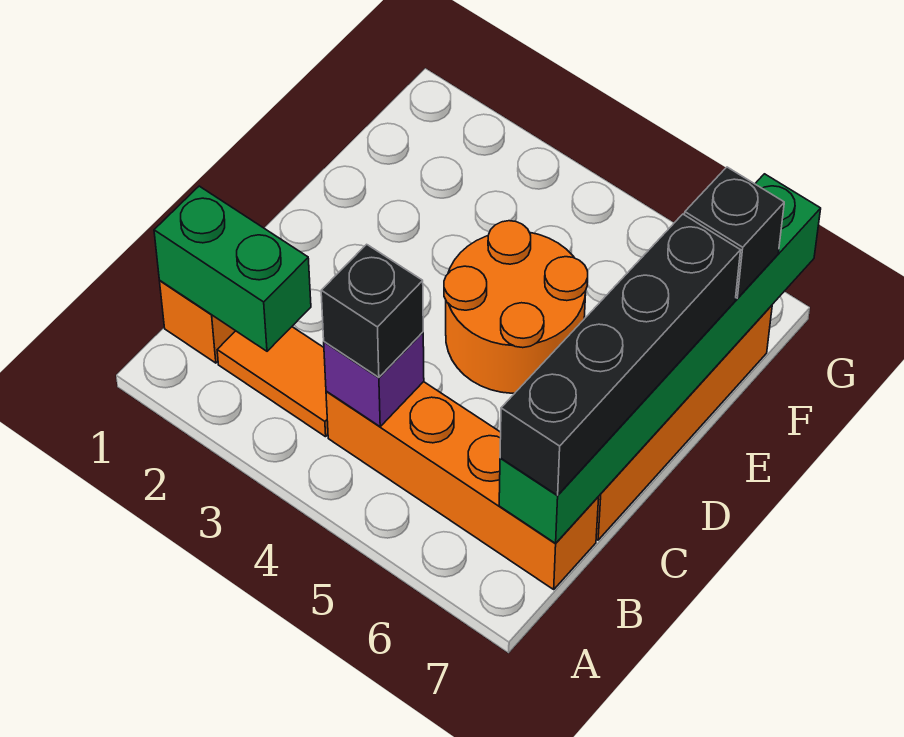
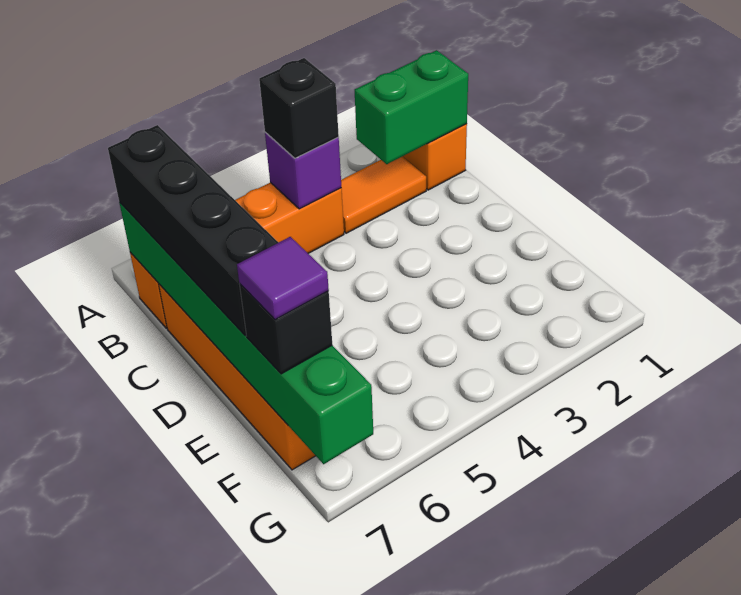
orange round brick D4:E5 level 1 -> none
none -> purple tile F7 level 4

